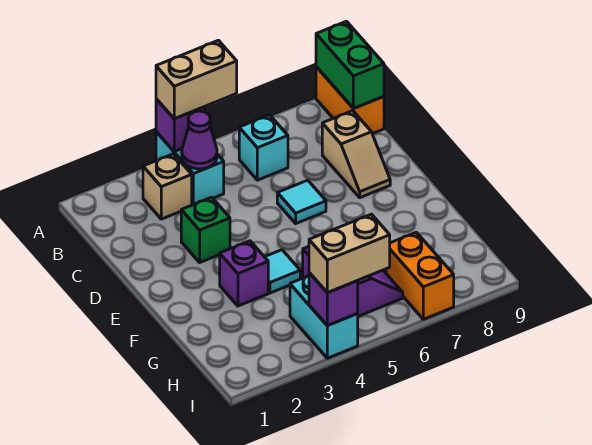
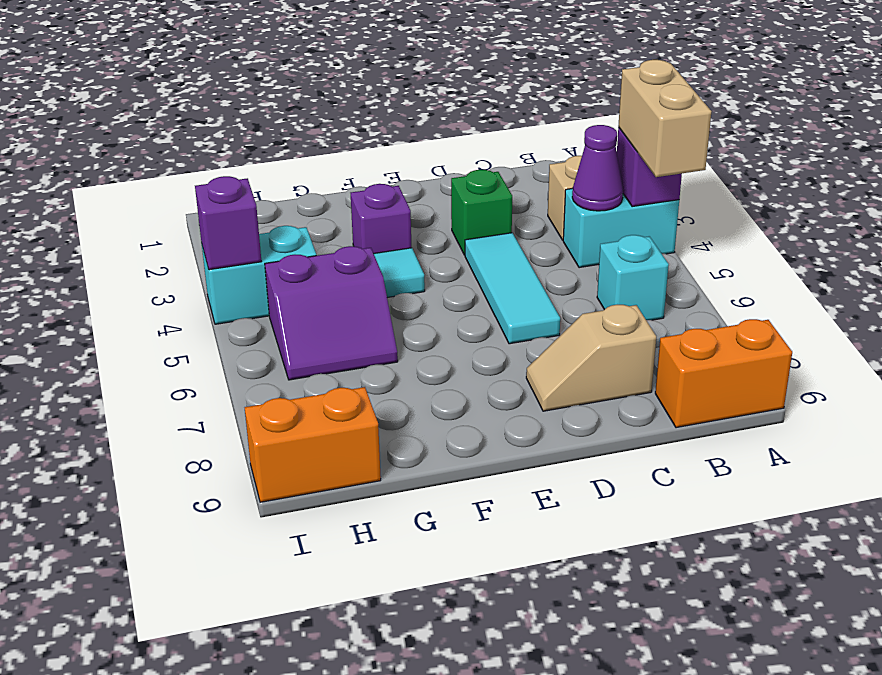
green brick A9:B9 level 2 -> none
cyan tile D6 level 1 -> cyan tile D4:D6 level 1
orange brick H7:I7 level 1 -> orange brick H9:I9 level 1
tan brick I4:I5 level 3 -> none

